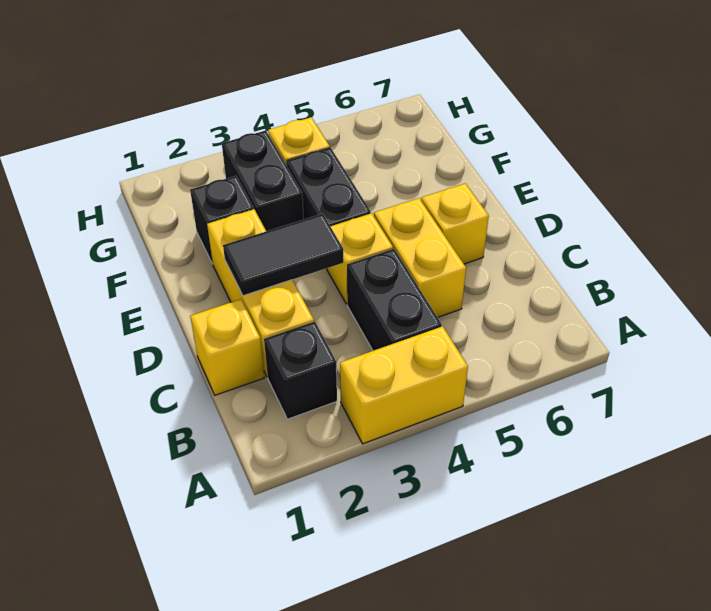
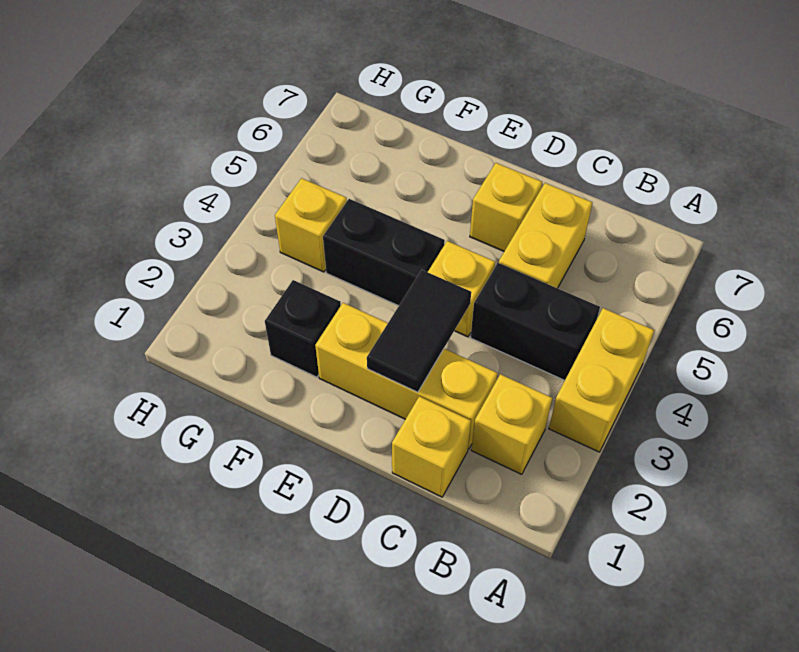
black brick B2 level 1 -> yellow brick B2 level 1
yellow brick C5:D5 level 1 -> yellow brick C5:C6 level 1
black brick F3:G3 level 1 -> none

